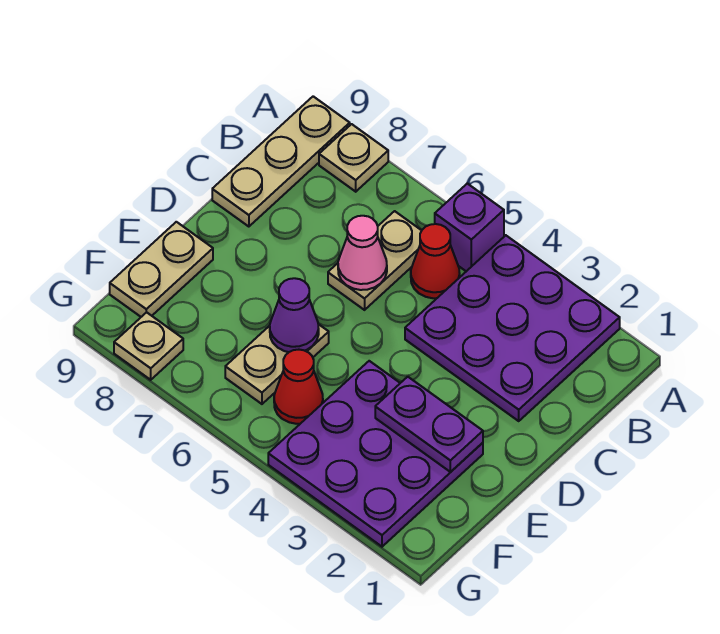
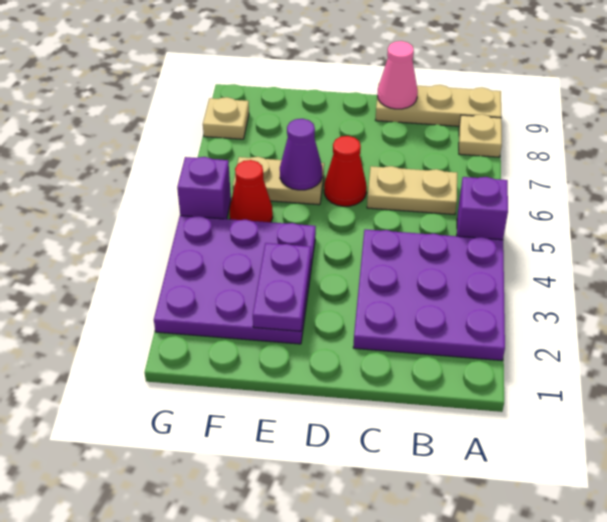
red cone B5 level 1 -> red cone D6 level 1
pink cone C6 level 2 -> pink cone C9 level 2
tan plate E9:F9 level 1 -> none
none -> purple brick G5 level 1

